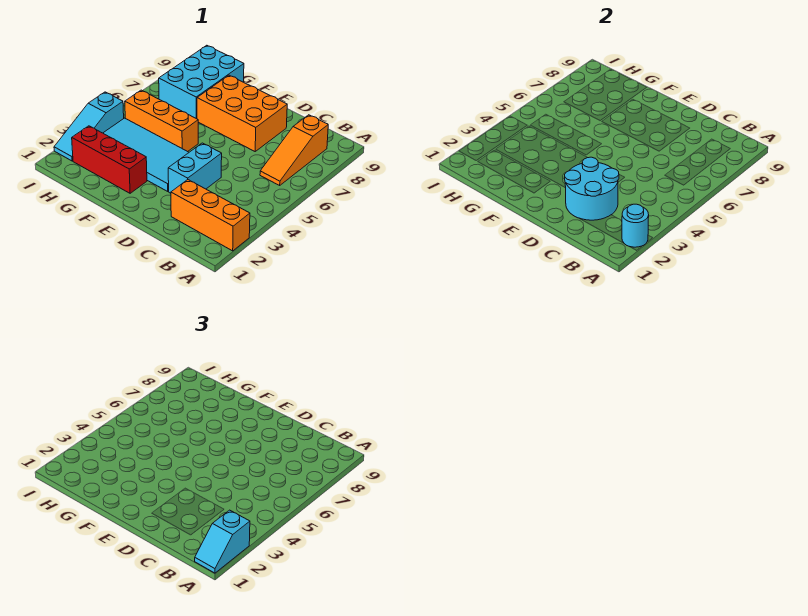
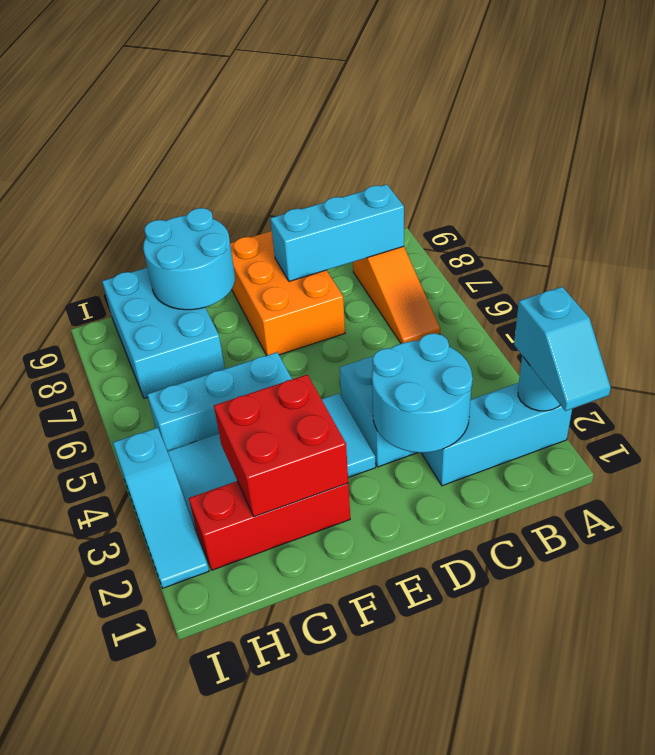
orange brick A2:C2 level 1 -> cyan brick A2:C2 level 1
none -> cyan brick B8:D8 level 2
orange brick D7:F8 level 1 -> orange brick D7:E9 level 1
none -> red brick F2:G3 level 2
orange brick F5:H5 level 1 -> cyan brick F5:H5 level 1
none -> cyan round brick F8:G9 level 2

